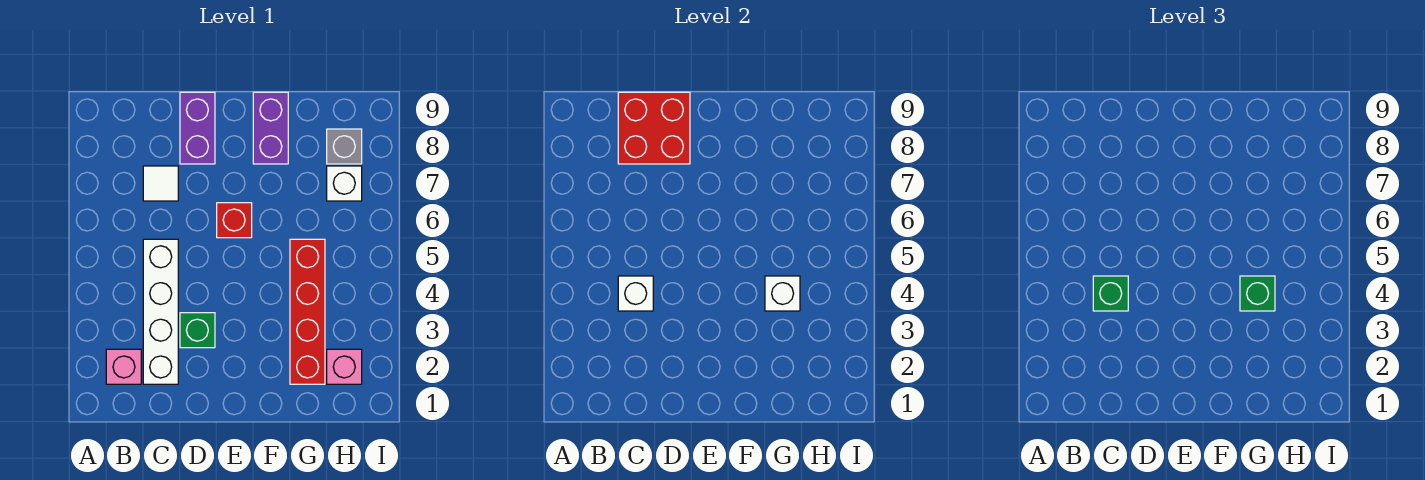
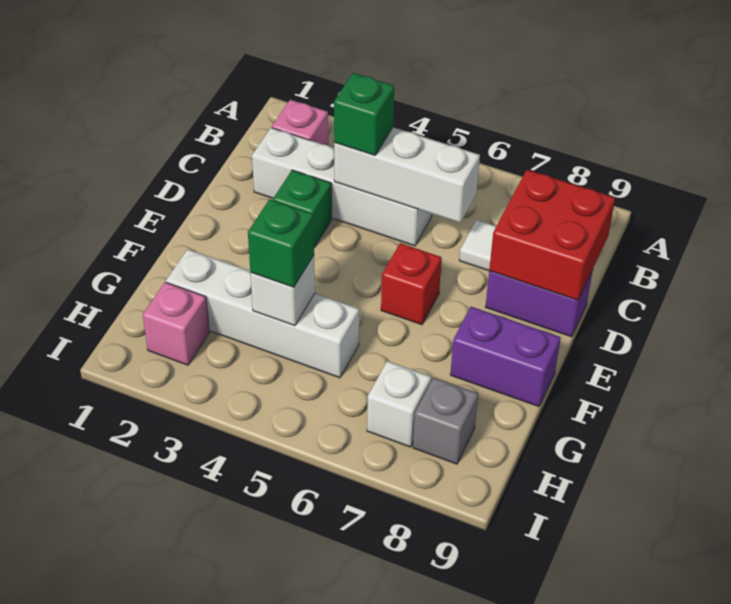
white brick C4 level 2 -> white brick C4:C6 level 2
red brick G2:G5 level 1 -> white brick G2:G5 level 1

